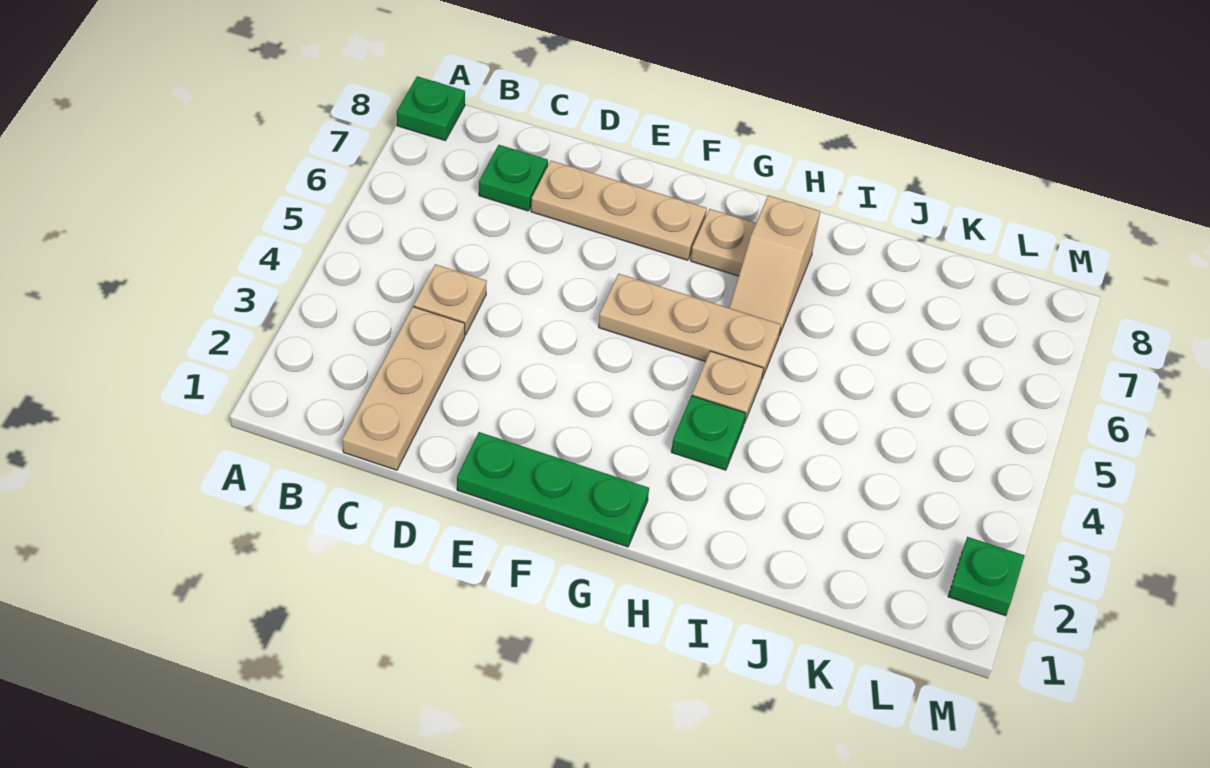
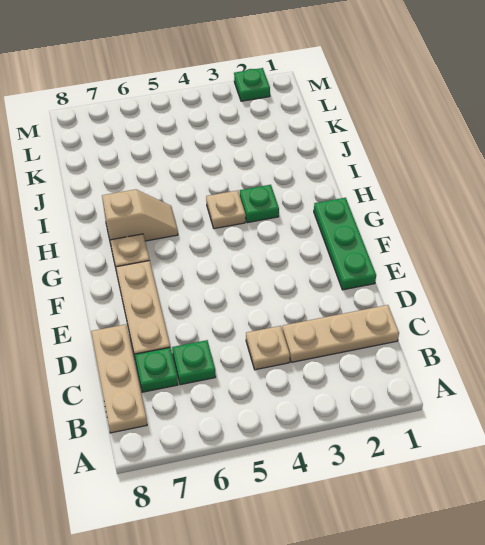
green plate A8 level 1 -> green plate C6 level 1
tan plate F5:H5 level 1 -> tan plate B8:D8 level 1

